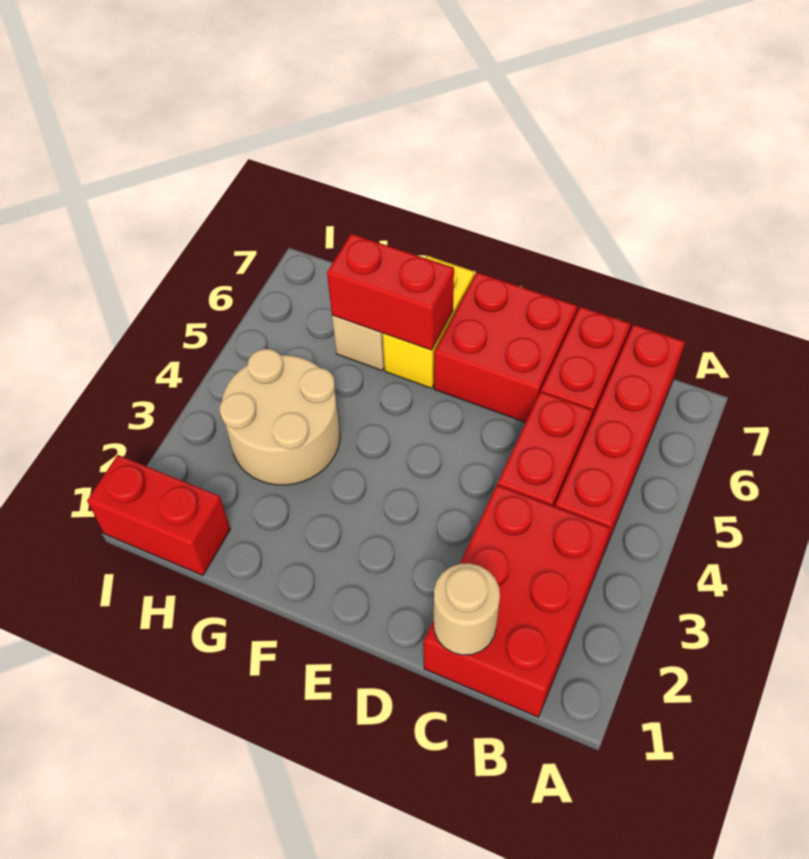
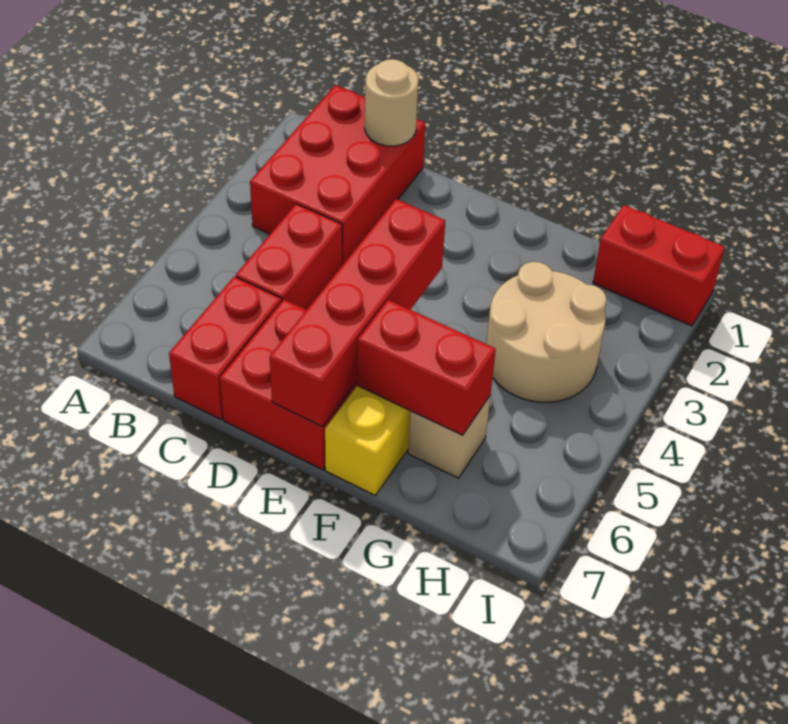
red brick B4:B7 level 1 -> red brick E4:E7 level 2

